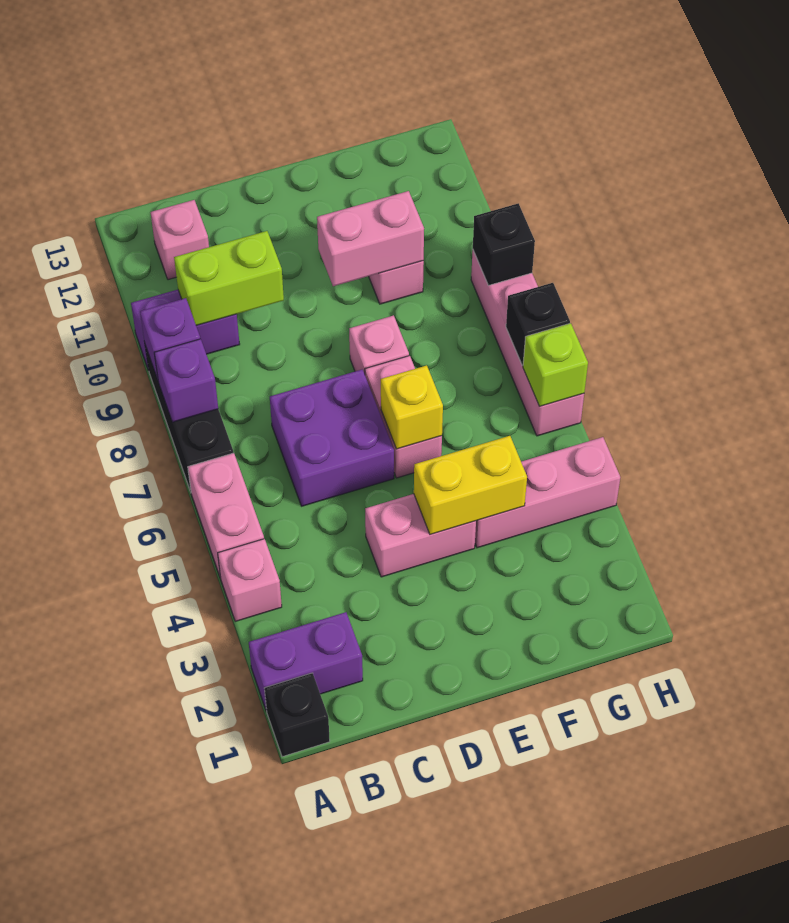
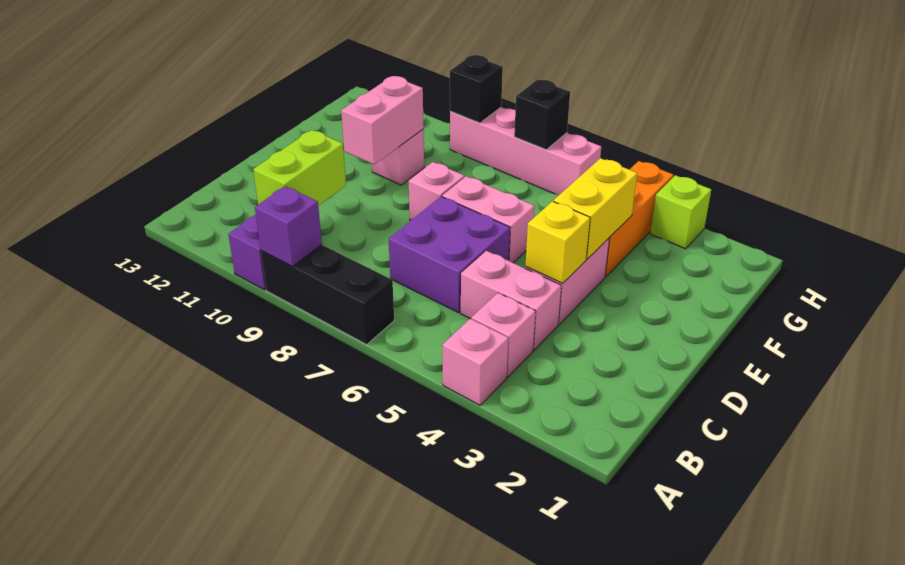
black brick A1 level 1 -> none
purple brick A2:B2 level 1 -> none
pink brick A5:A6 level 1 -> pink brick C4:C5 level 1
purple brick A8 level 2 -> none
pink brick B12 level 1 -> pink brick B4 level 1
yellow brick E6 level 2 -> yellow brick D4 level 2
pink brick F4:H4 level 1 -> orange brick F4:H4 level 1
lime brick H6 level 2 -> lime brick H3 level 1

